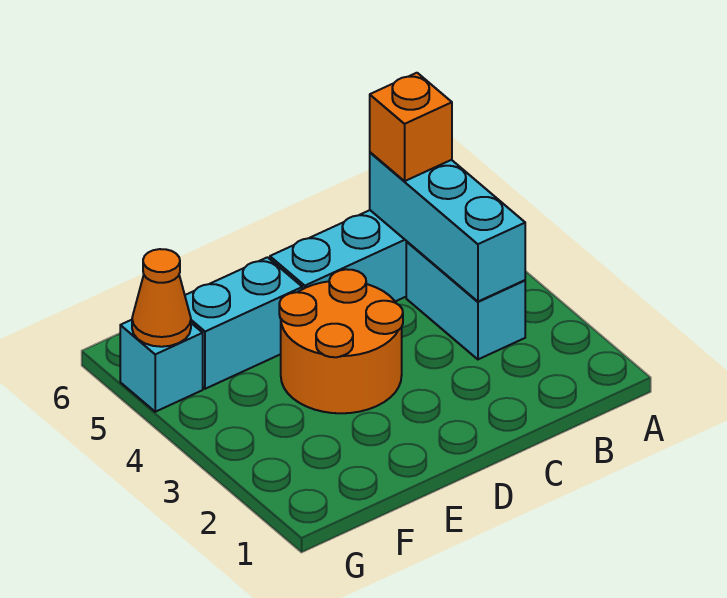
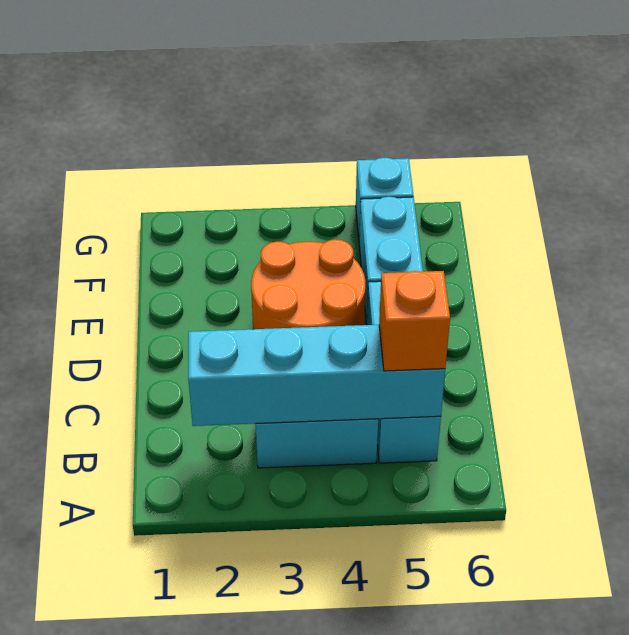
cyan brick B3:B5 level 2 -> cyan brick B2:B5 level 2
orange cone G5 level 2 -> none

